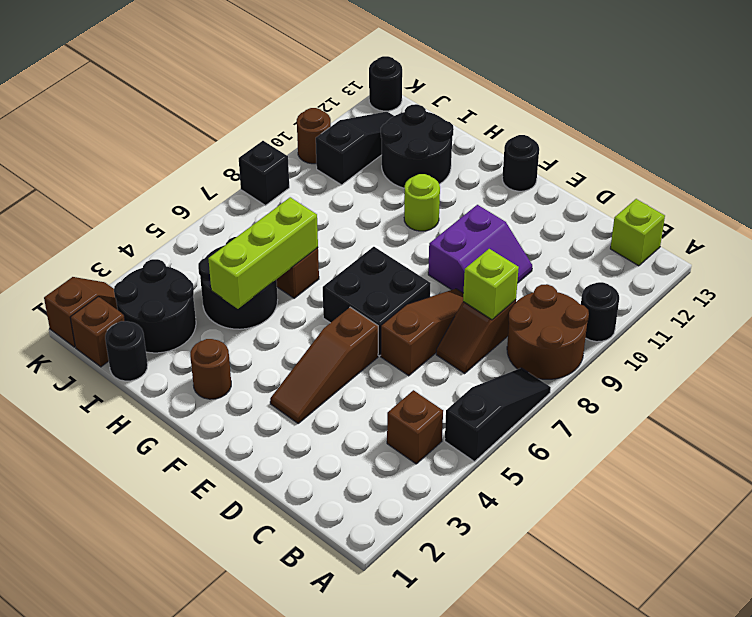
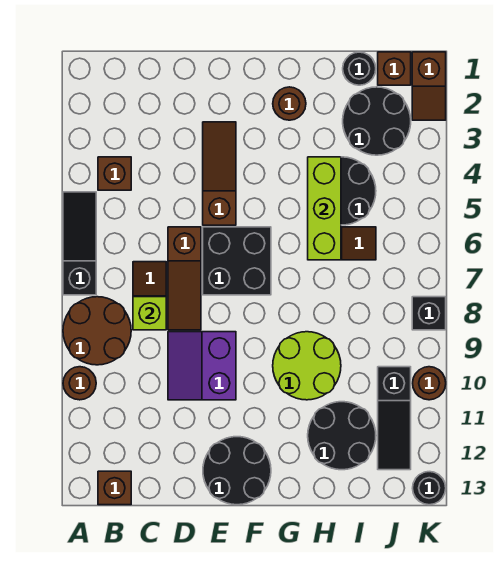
black slope A5:A7 level 1 top 5 -> black slope A5:A7 level 1 top 7
black round brick A10 level 1 -> brown round brick A10 level 1
lime brick B13 level 1 -> brown brick B13 level 1
black round brick F13 level 1 -> black round brick E12:F13 level 1
lime round brick G10 level 1 -> lime round brick G9:H10 level 1

